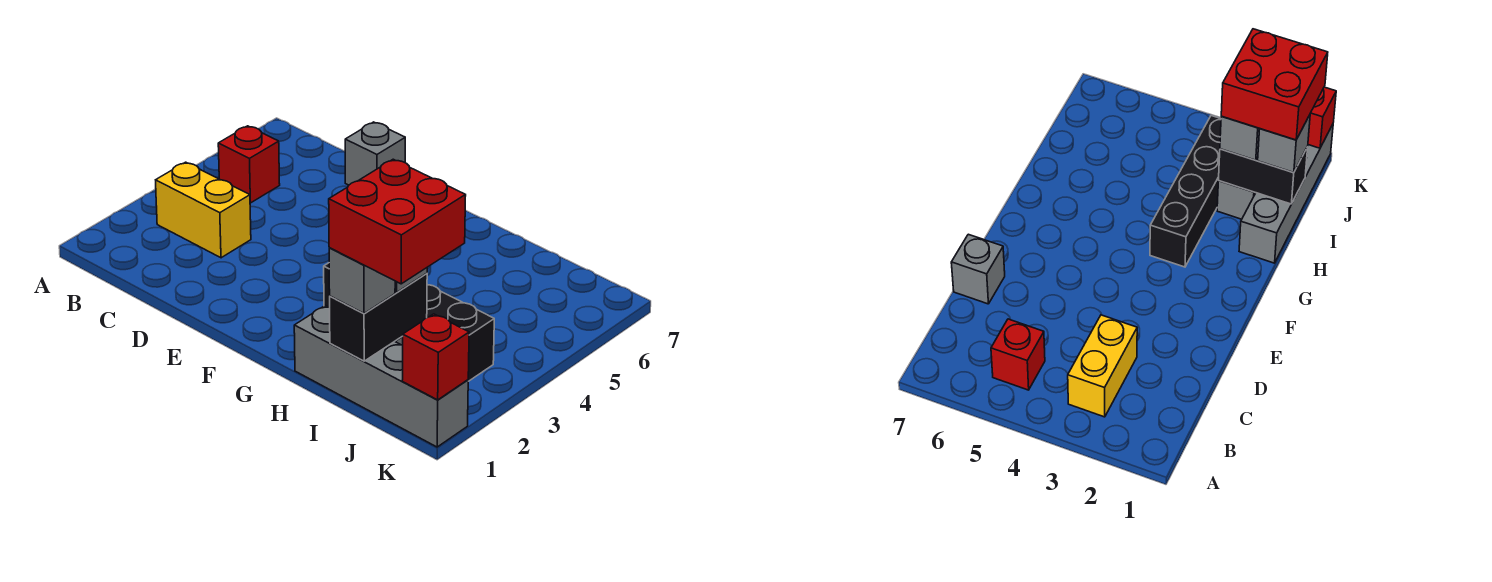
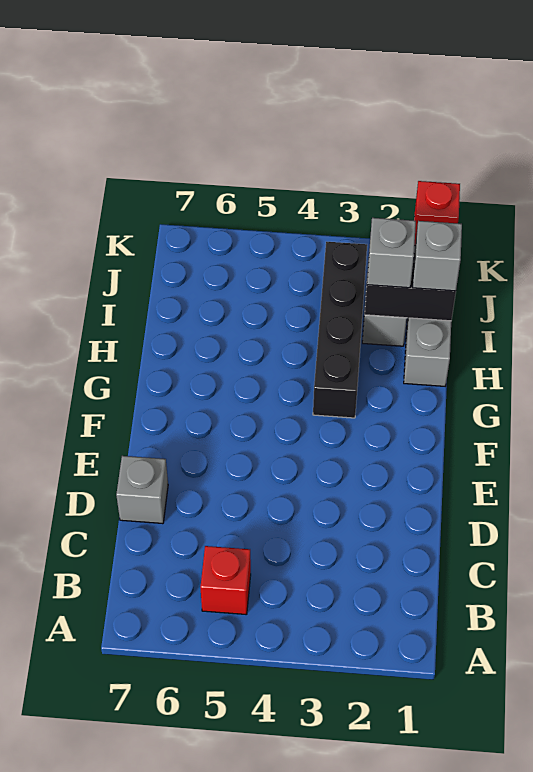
yellow brick B3:C3 level 1 -> none
red brick I1:J2 level 4 -> none

